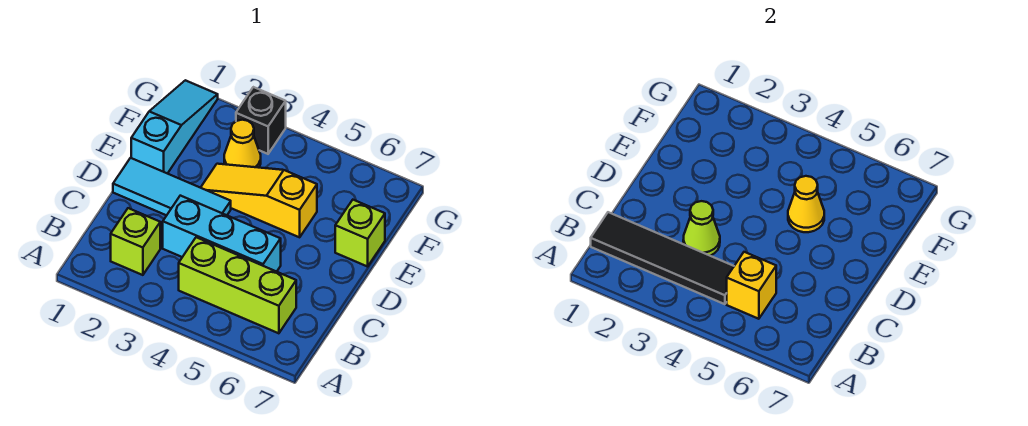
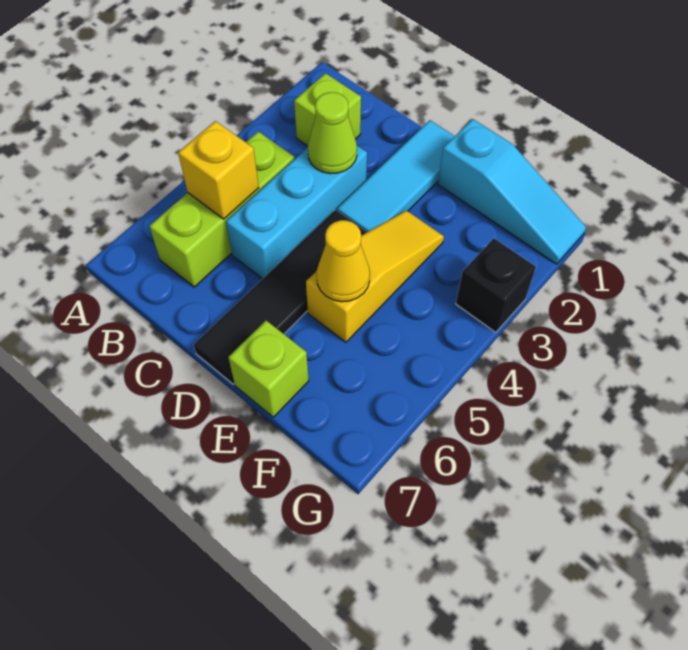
black tile B1:B4 level 2 -> black tile D4:D7 level 1
yellow cone F3 level 1 -> none

